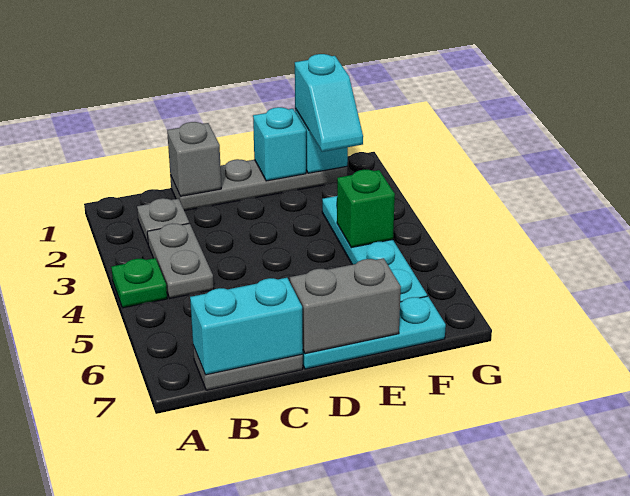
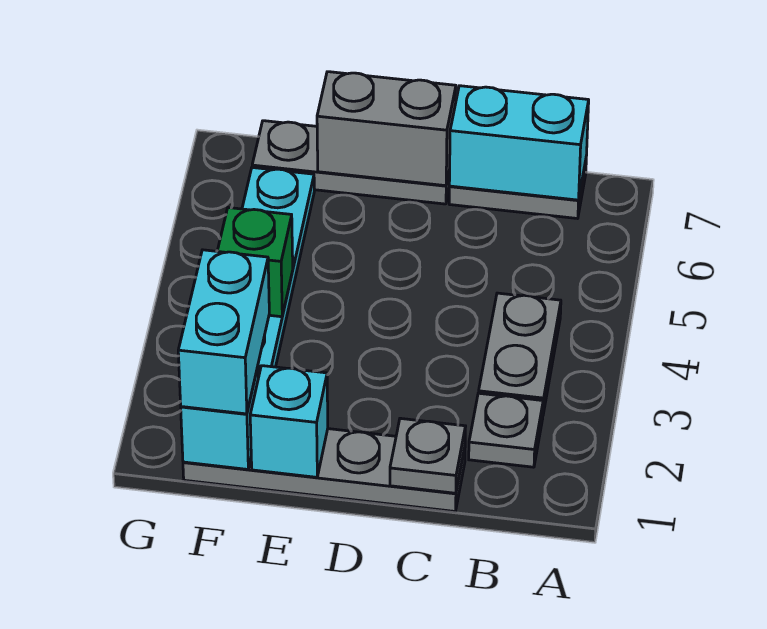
green plate A4 level 1 -> none
grey brick C1 level 2 -> grey plate C1 level 2
cyan plate D7:F7 level 1 -> grey plate D7:F7 level 1
cyan slope F1:F2 level 3 top 1 -> cyan brick F1:F2 level 3

